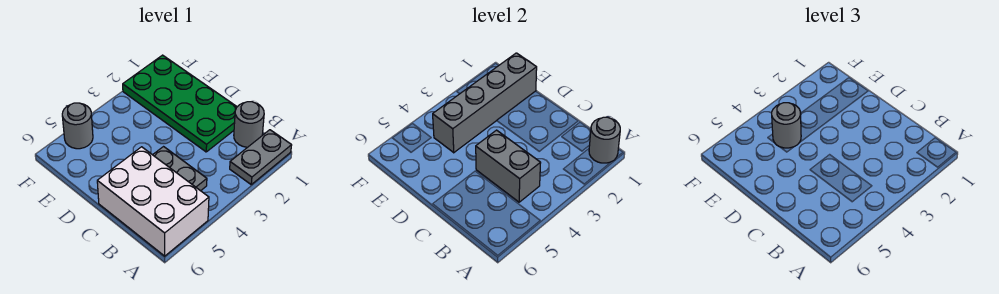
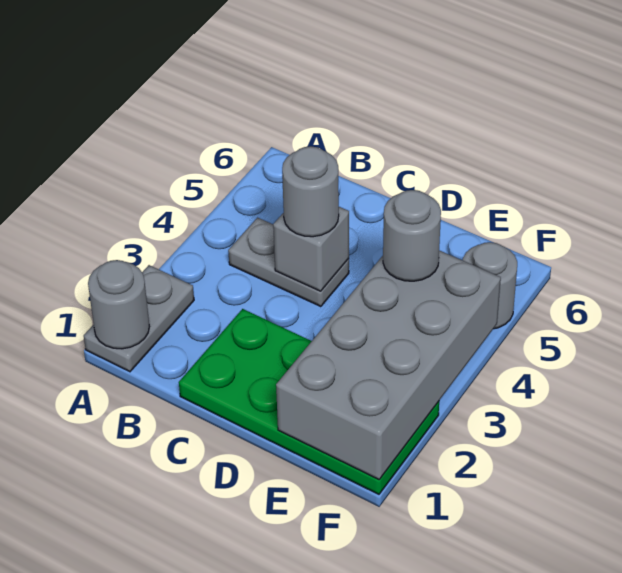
white brick A5:C6 level 1 -> none
grey round brick B1 level 1 -> grey round brick C4 level 3
grey brick B4:C4 level 2 -> grey brick C4 level 2
grey brick E1:E4 level 2 -> grey brick E1:F4 level 2

